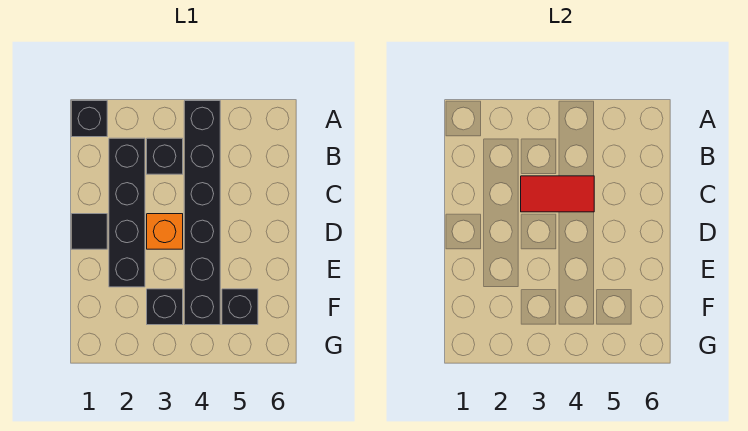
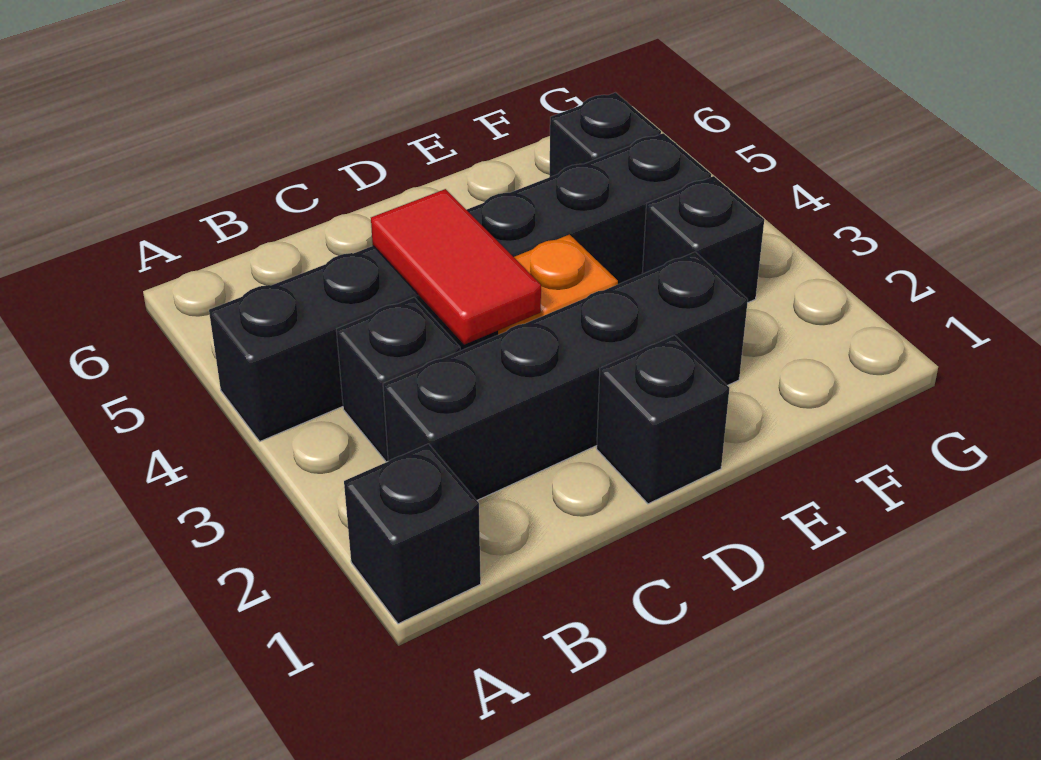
black tile D1 level 1 -> black brick D1 level 1

